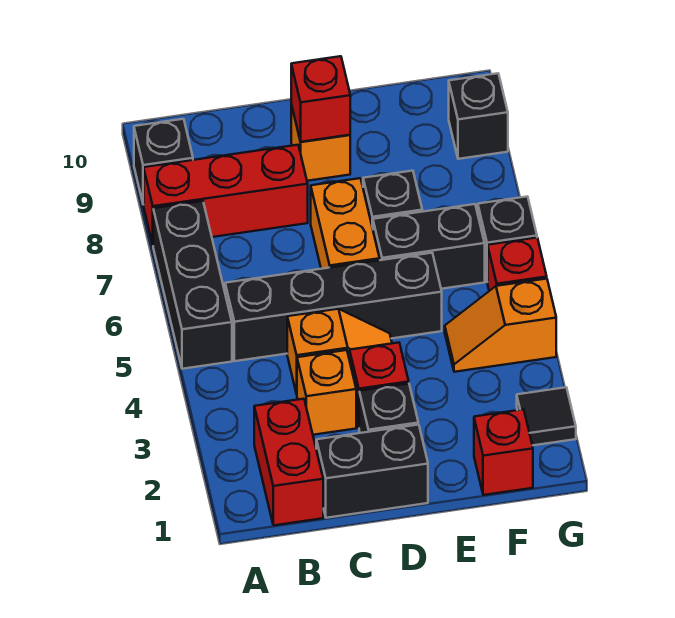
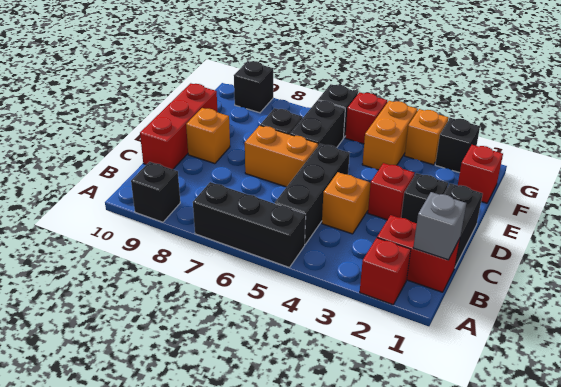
red brick A8:C8 level 1 -> red brick C10:E10 level 1
none -> grey brick B1 level 2
black brick B5:E5 level 1 -> black brick B5:D5 level 1
orange brick C3 level 1 -> orange brick G3 level 1
red brick D9 level 2 -> red brick A2 level 1
orange slope F4:G4 level 1 top G -> orange brick F4:G4 level 1
black tile G2 level 1 -> black brick G2 level 1

